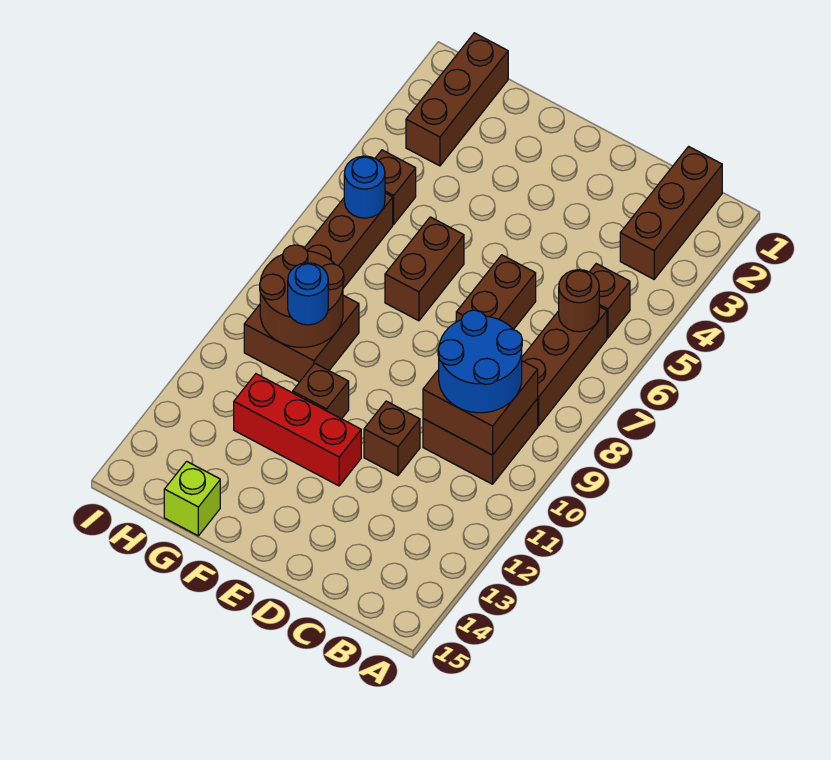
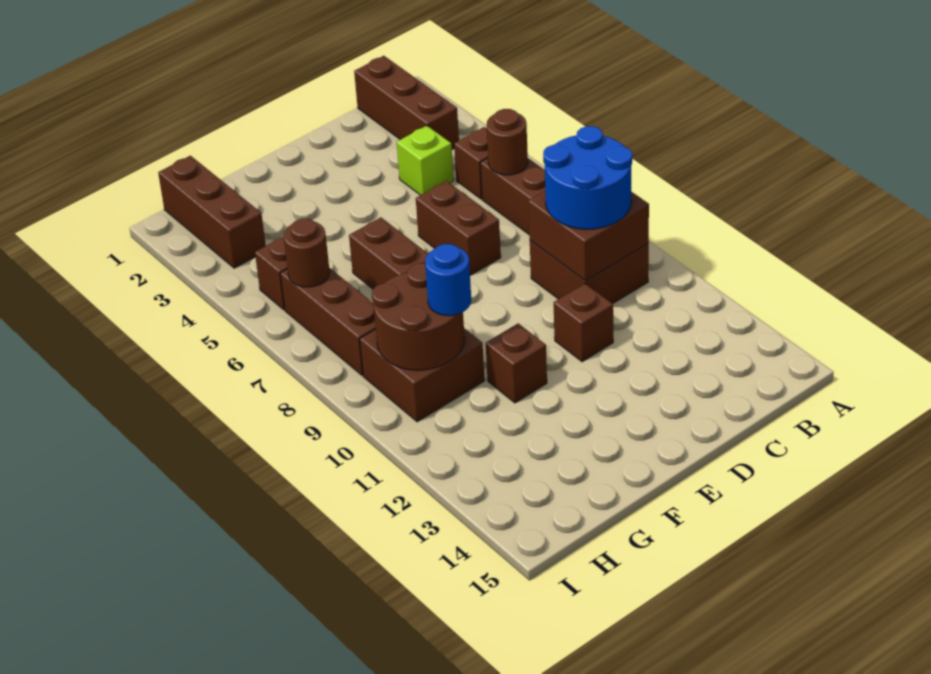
red brick E12:G12 level 1 -> none
lime brick G15 level 1 -> lime brick C4 level 1
blue round brick H6 level 2 -> brown round brick H6 level 2

